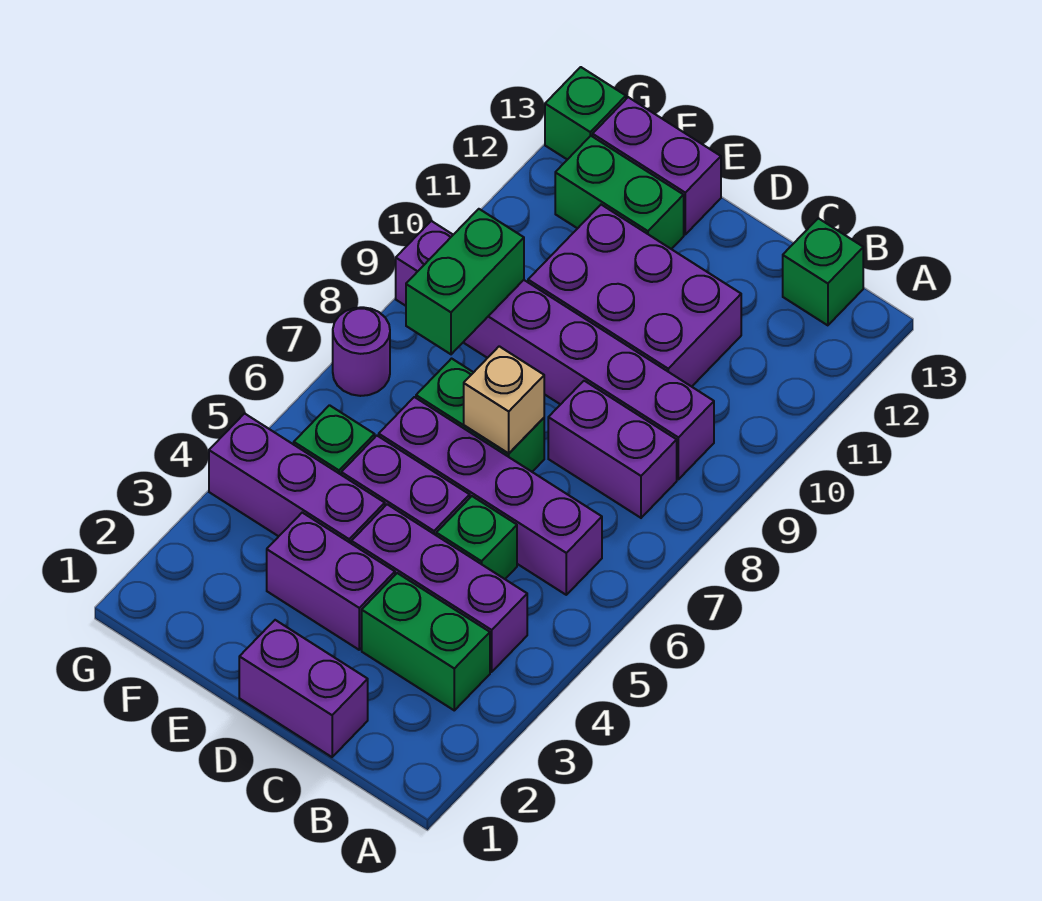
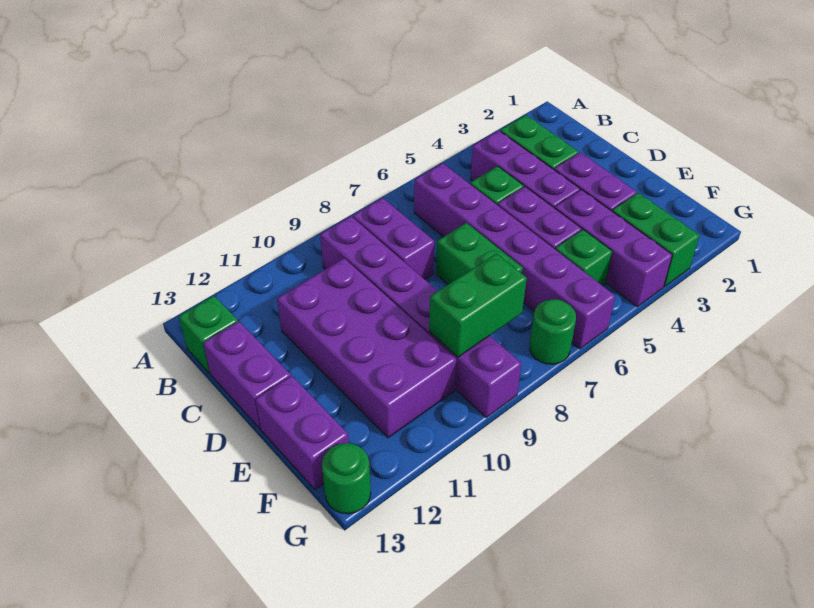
purple brick B6:E6 level 1 -> purple brick B6:G6 level 1
purple brick C1:D1 level 1 -> purple brick C13:D13 level 1
purple brick C10:E11 level 1 -> purple brick C10:F11 level 1
tan brick D7 level 2 -> none
green brick E12:F12 level 1 -> green brick F3:G3 level 1
purple round brick G7 level 1 -> green round brick G7 level 1
green brick G13 level 1 -> green round brick G13 level 1

